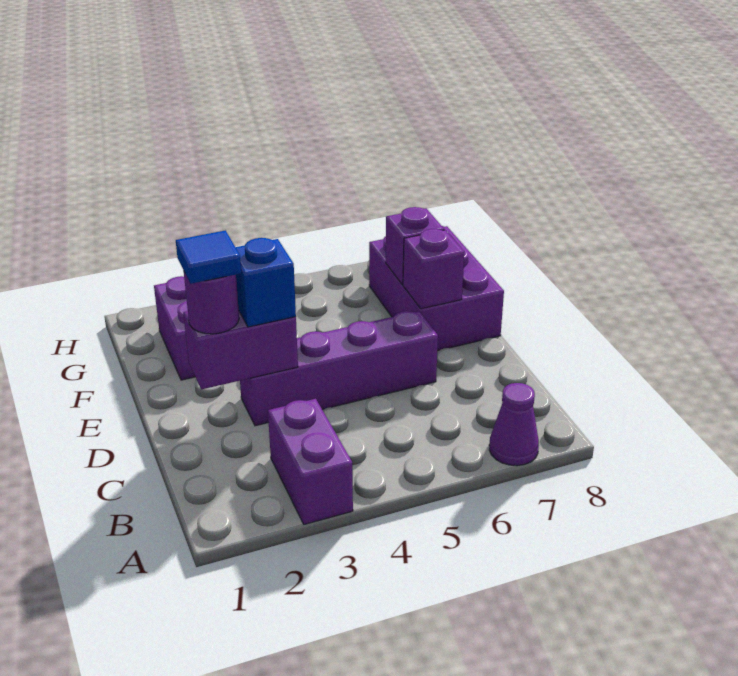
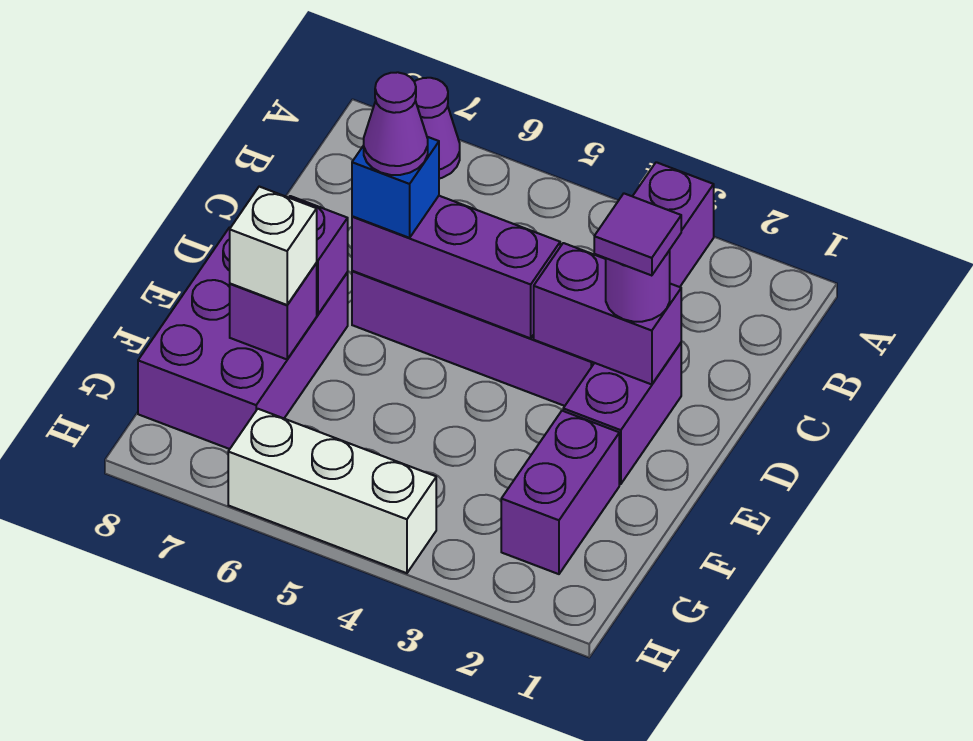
none -> purple brick D2:E2 level 1
blue tile D2 level 4 -> purple tile D2 level 4
blue brick D3 level 3 -> blue brick D6 level 3
none -> purple brick D4:D6 level 2
none -> purple cone D6 level 4
none -> white brick F7 level 3
none -> white brick H4:H6 level 1

